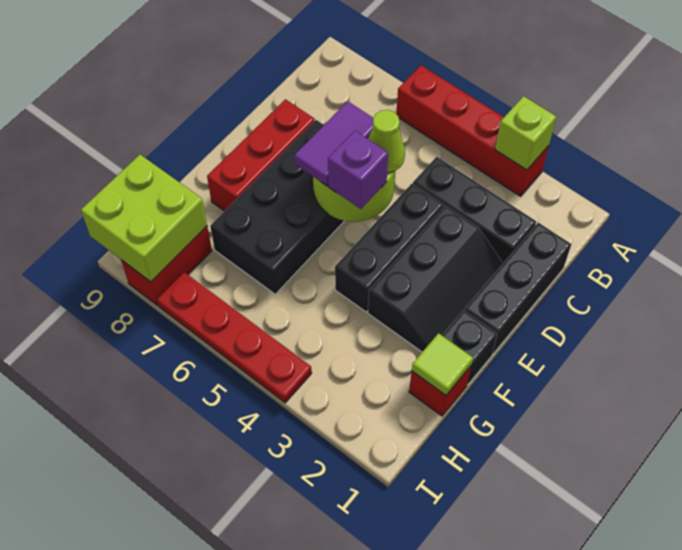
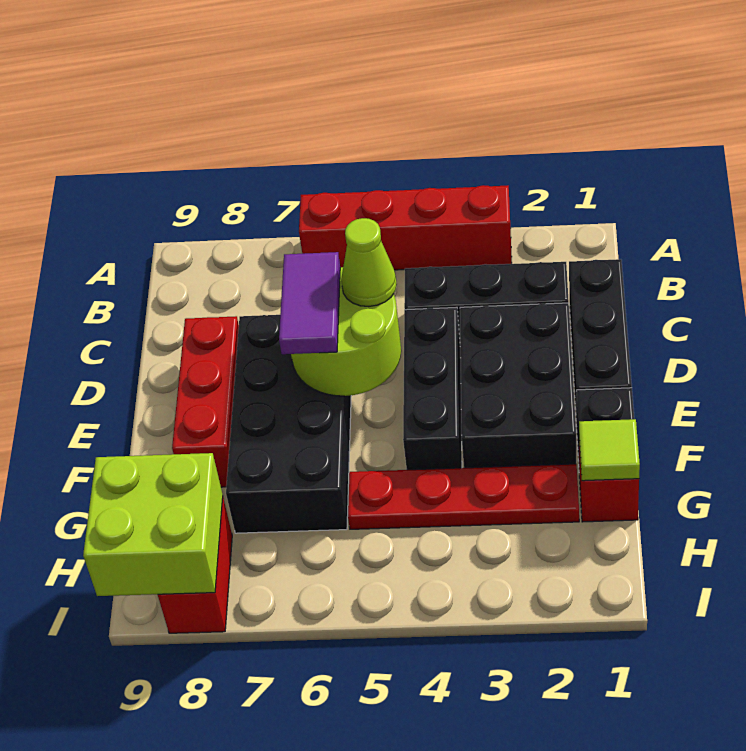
lime brick A3 level 2 -> none
black slope D2:F3 level 1 top 3 -> black brick D2:F3 level 1
purple brick E5 level 3 -> none
red plate I4:I7 level 1 -> red plate G2:G5 level 1

